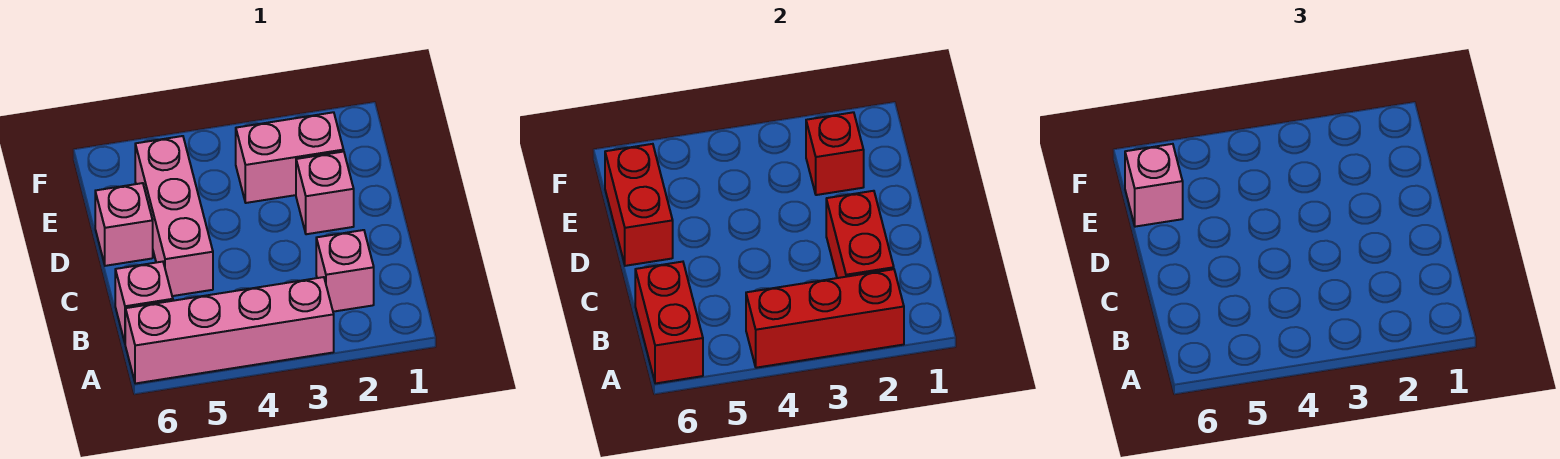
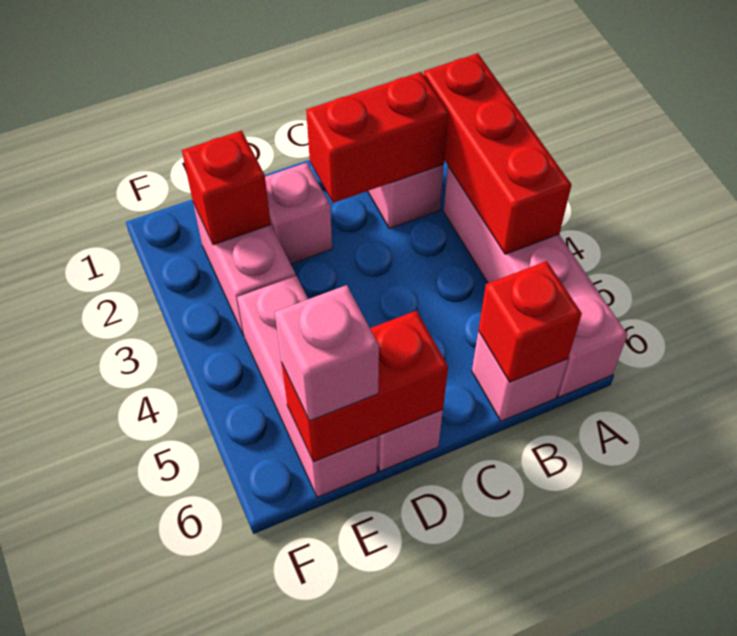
red brick A6:B6 level 2 -> red brick B6 level 2
pink brick C5:E5 level 1 -> pink brick E4:E6 level 1

